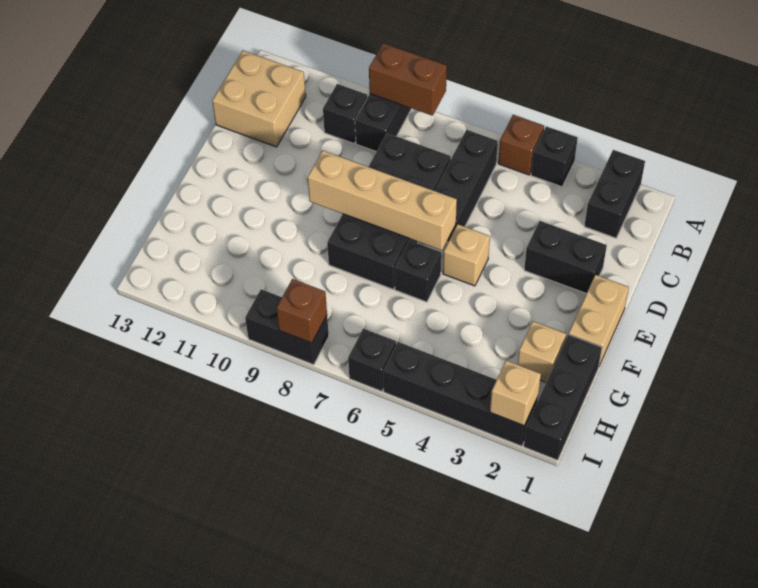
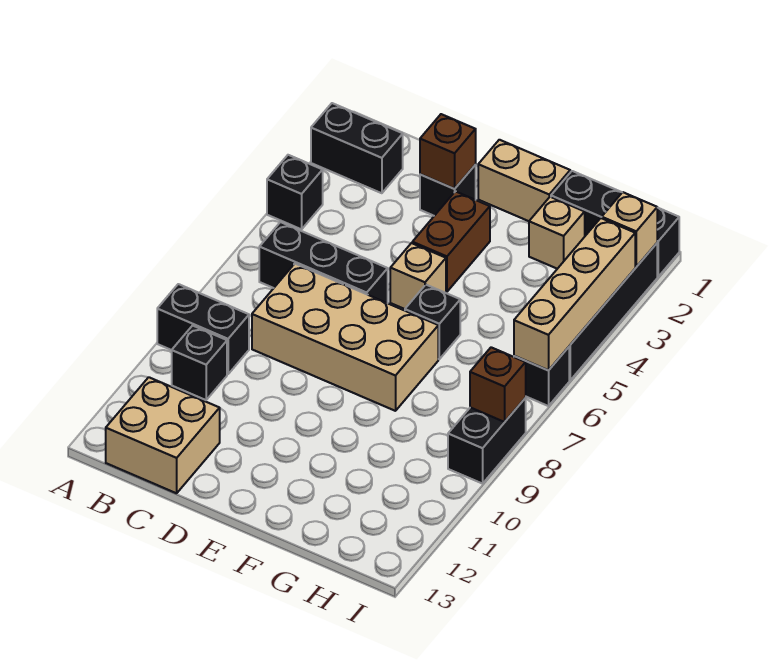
brown brick A5 level 1 -> brown brick D2 level 2
brown brick A8:A9 level 2 -> brown brick E3:E4 level 1
black brick C7:F8 level 1 -> tan brick C7:F8 level 1
black brick D2:D3 level 1 -> black brick D2 level 1
tan brick E6:E9 level 2 -> tan brick I3:I6 level 2

